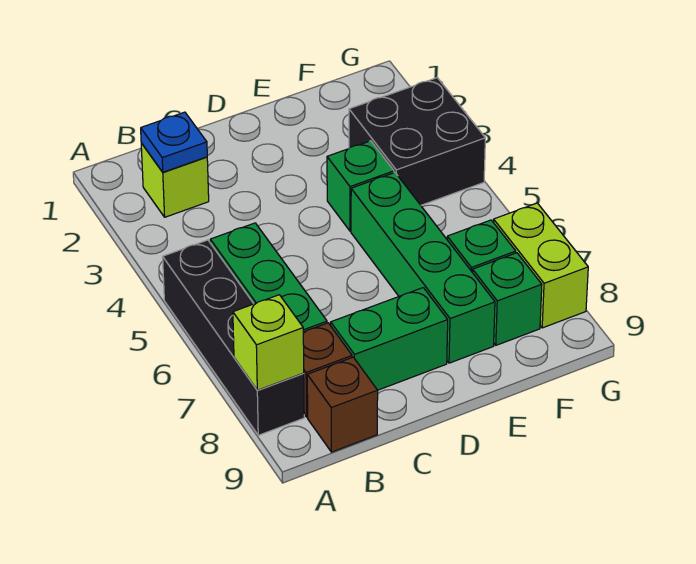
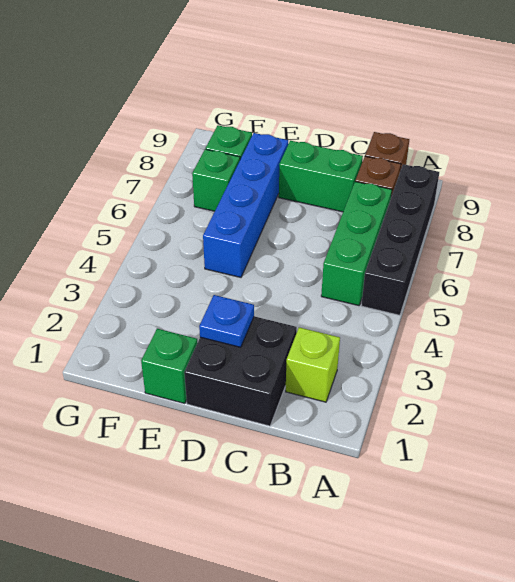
lime brick A8 level 2 -> none
blue plate B2 level 2 -> blue plate D2 level 2
green brick E4 level 1 -> green brick E1 level 1
green brick E5:E8 level 1 -> blue brick E5:E8 level 1
black brick F3:G4 level 1 -> black brick C1:D2 level 1
lime brick G7:G8 level 1 -> none

